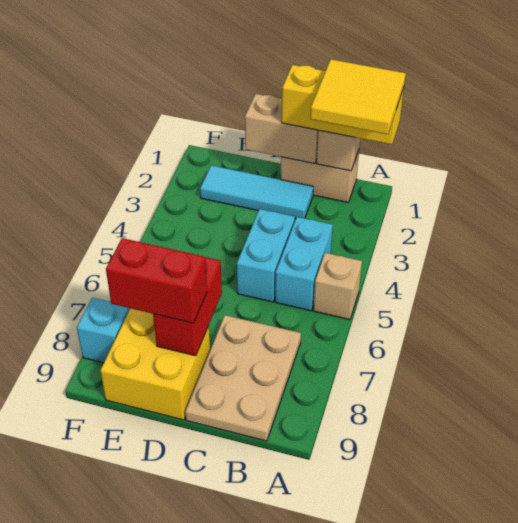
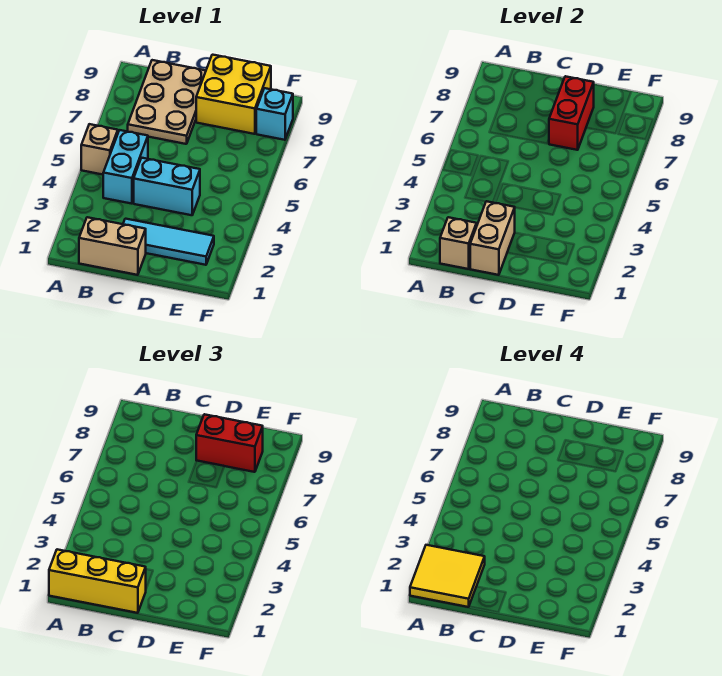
tan brick C1:D1 level 2 -> tan brick C1:C2 level 2
cyan brick C4:C5 level 1 -> cyan brick C4:D4 level 1

